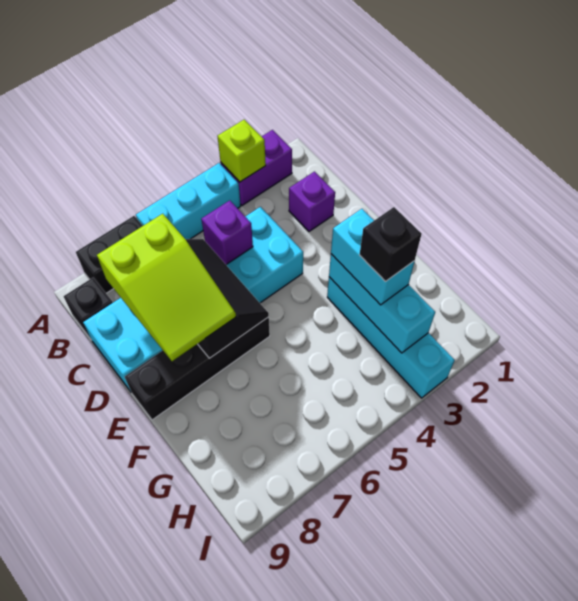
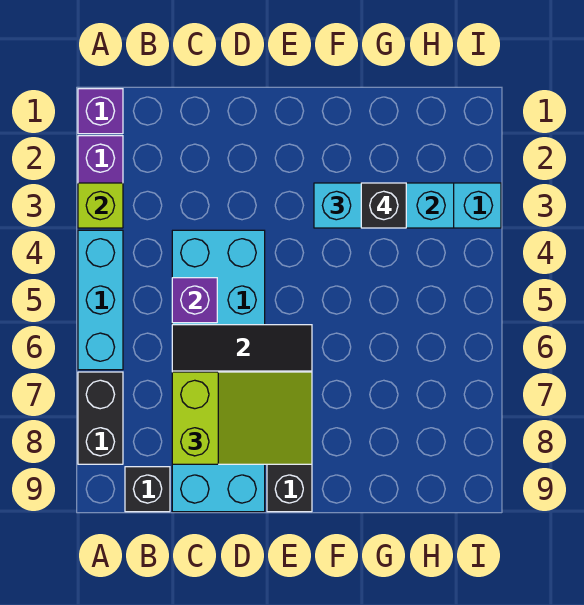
purple brick C2 level 1 -> purple brick A1 level 1

